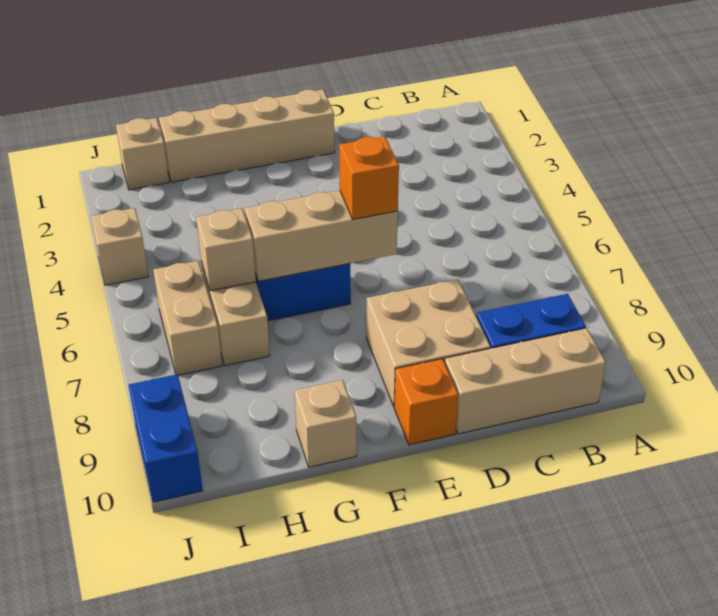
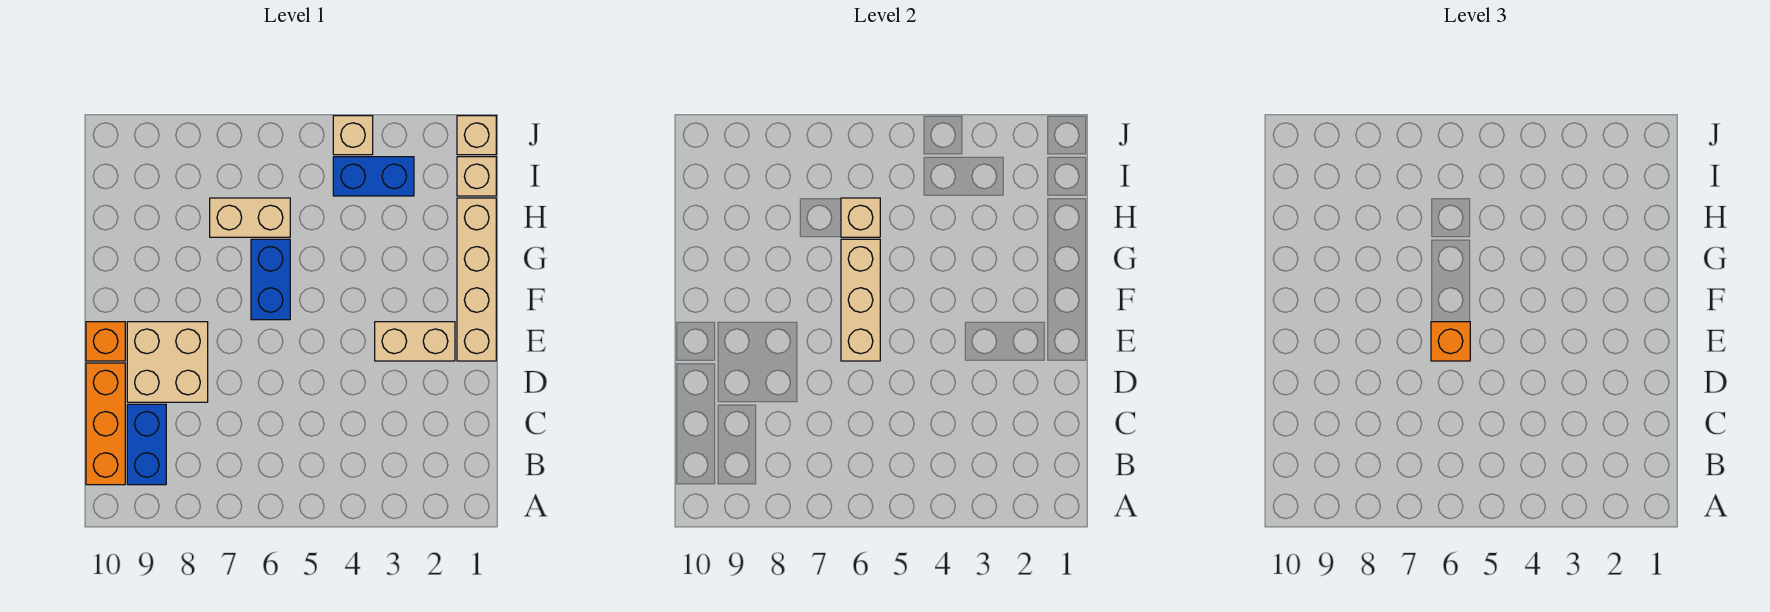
tan brick B10:D10 level 1 -> orange brick B10:D10 level 1
tan brick G10 level 1 -> tan brick J1 level 1
tan brick I6:I7 level 1 -> tan brick E2:E3 level 1
blue brick J9:J10 level 1 -> blue brick I3:I4 level 1

